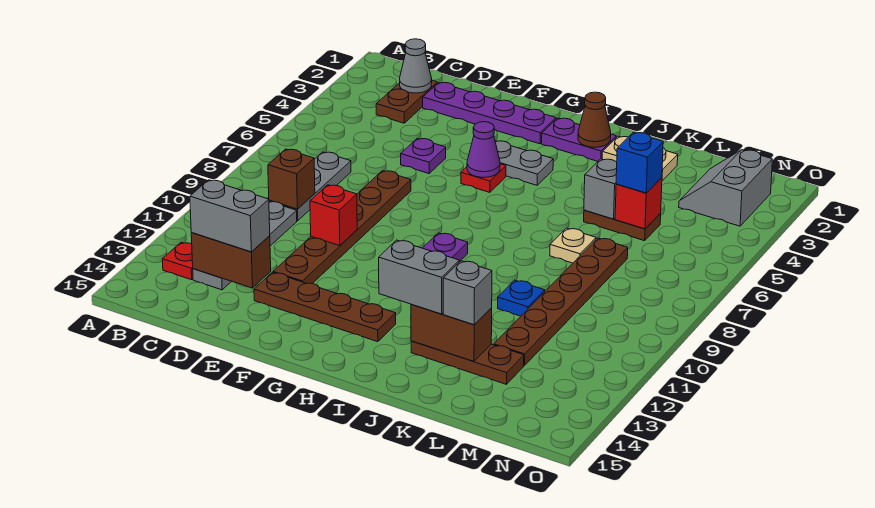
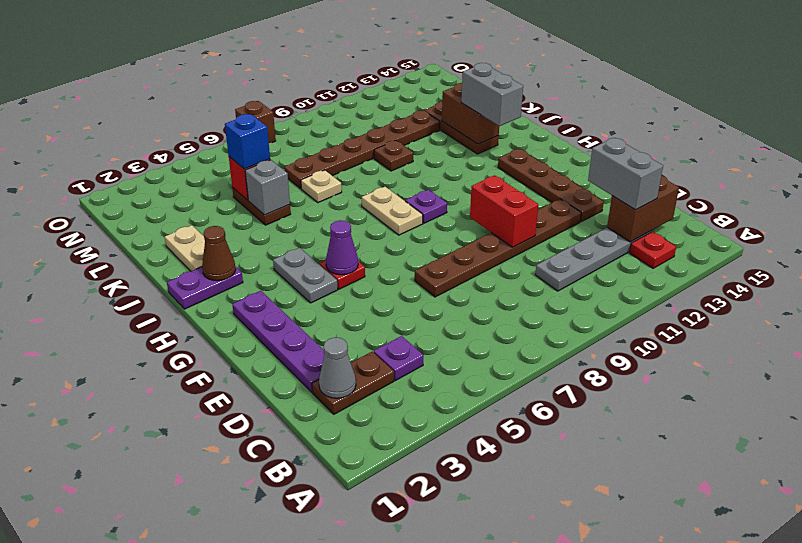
grey plate C7:C9 level 1 -> none
brown brick C9 level 2 -> brown brick O7 level 1
brown brick C13:D13 level 2 -> brown brick C13:C14 level 2
purple plate E5 level 1 -> purple plate C4 level 1
red brick E10 level 2 -> red brick E10:F10 level 2
purple plate H2:I2 level 1 -> purple plate I1:I2 level 1
none -> tan plate H8:I8 level 1
blue plate K10 level 1 -> brown plate K10 level 1
grey brick K13 level 3 -> none
grey slope M2:N3 level 1 top N -> none

